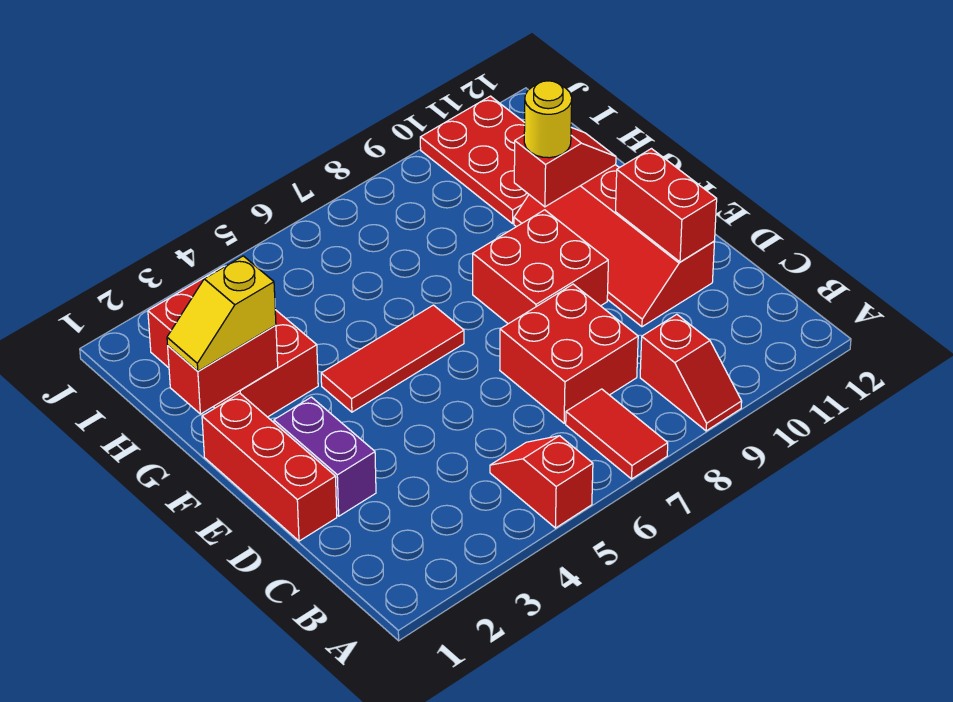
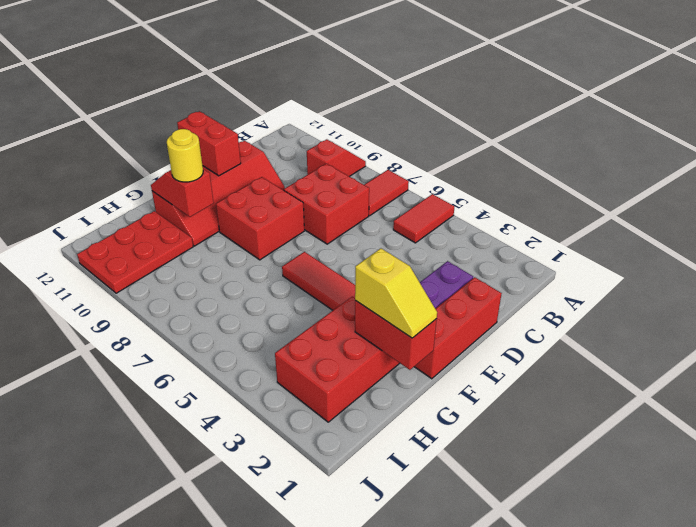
red slope A5:B5 level 1 top A -> red tile A5:B5 level 1
red brick D11:E11 level 2 -> red brick E11:E12 level 2

